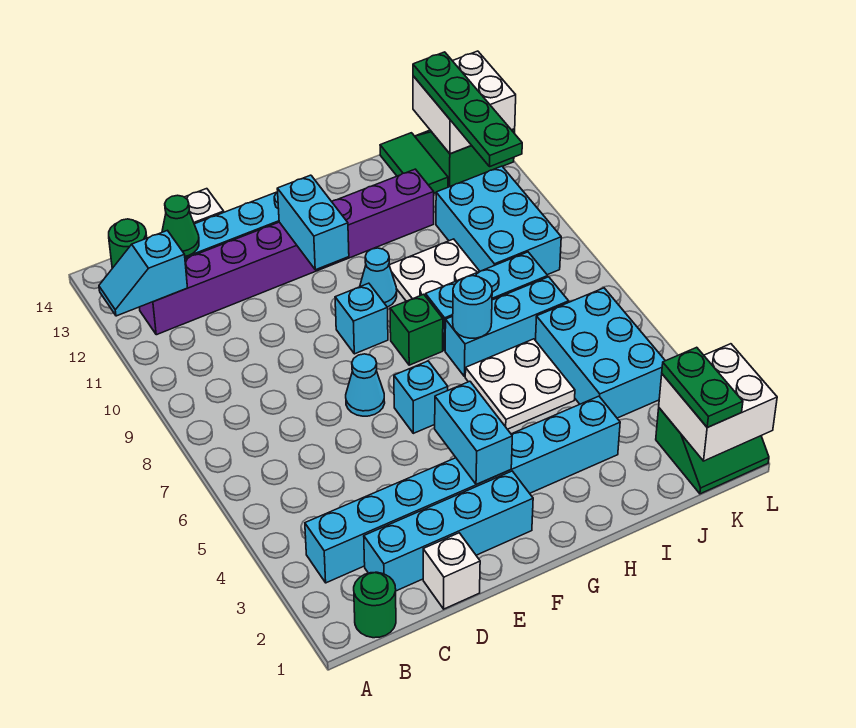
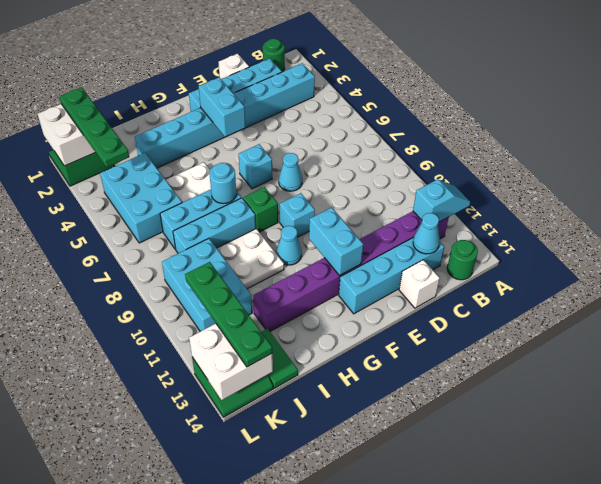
green cone C13 level 2 -> cyan cone C13 level 2
green plate K1:K2 level 3 -> green plate K1:K4 level 3

